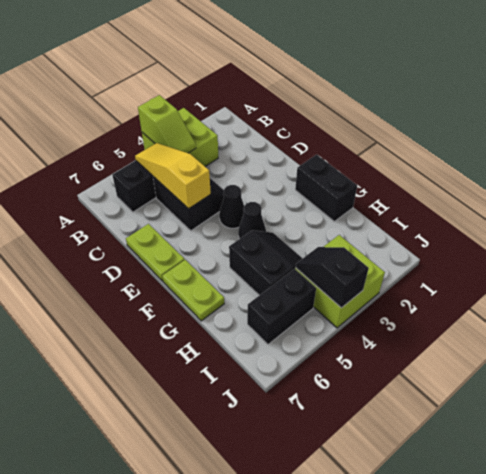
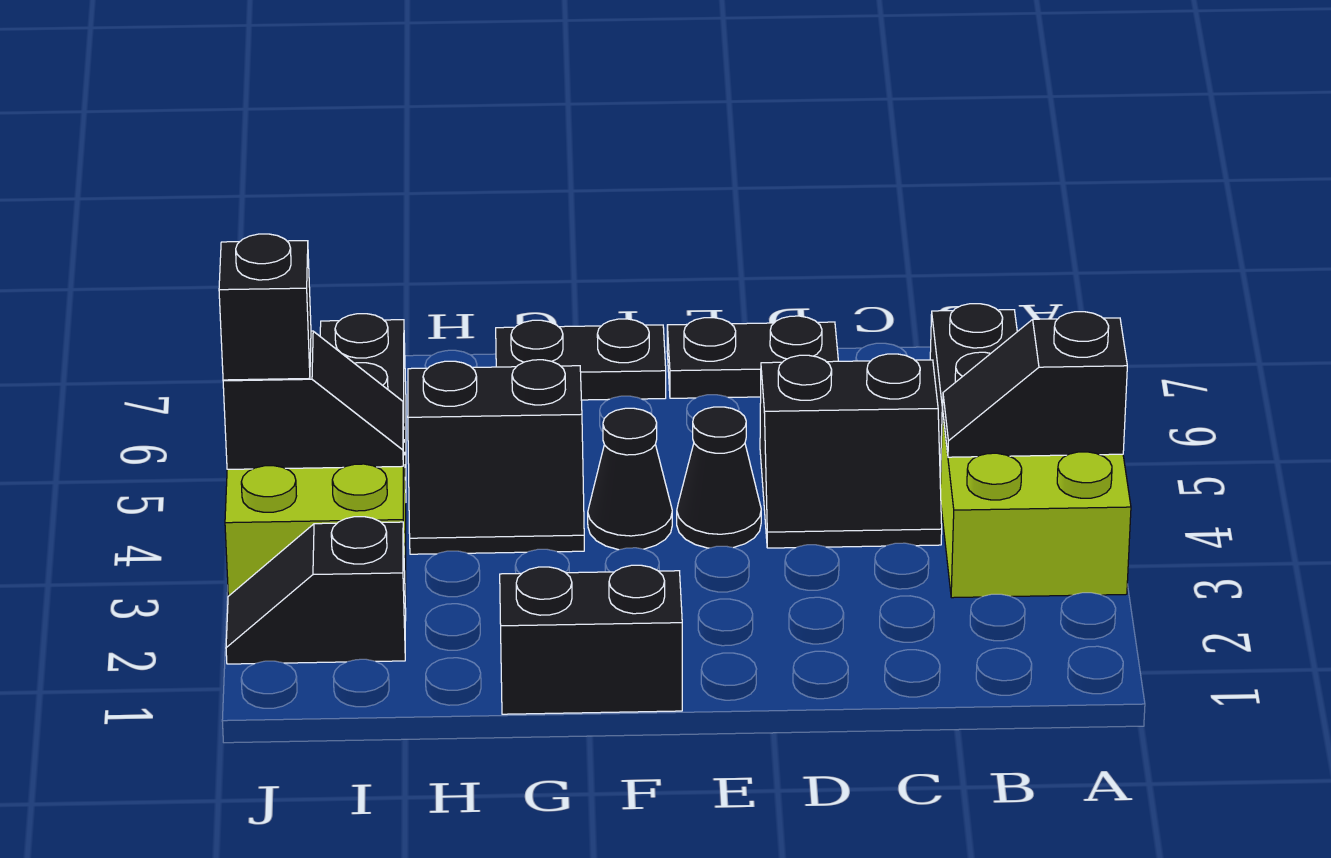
lime slope A4:B4 level 2 top A -> black slope A4:B4 level 2 top A
yellow slope B5:D5 level 2 top D -> none
lime plate D7:E7 level 1 -> black plate D7:E7 level 1
lime plate F7:G7 level 1 -> black plate F7:G7 level 1
none -> black slope I2:J2 level 1 top I
none -> black brick J4 level 3

